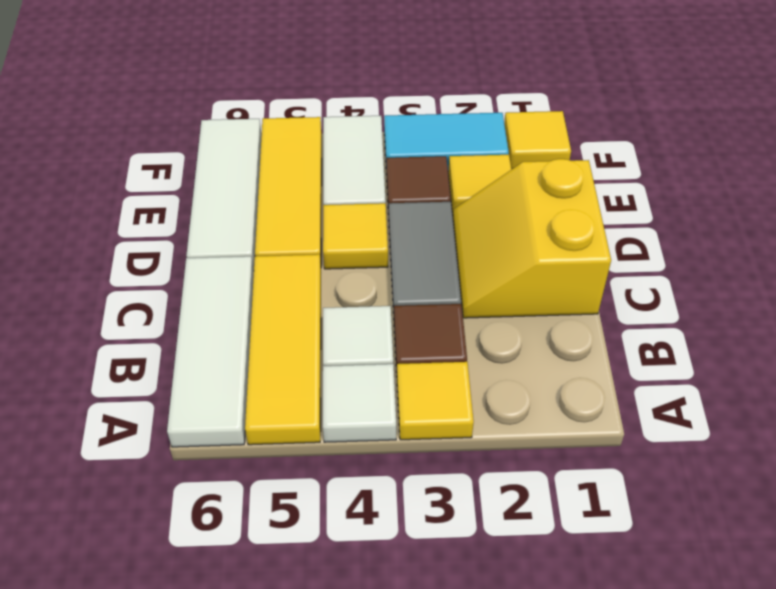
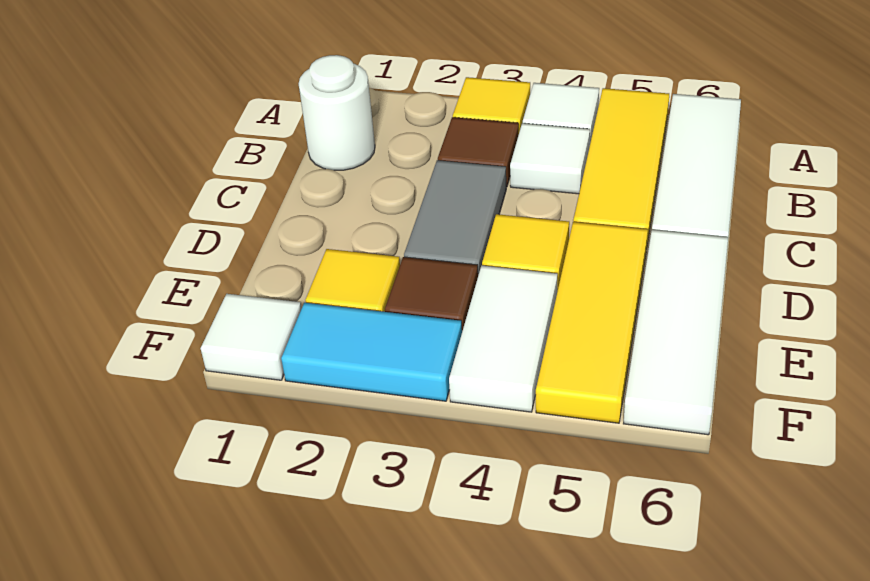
none -> white round brick B1 level 1
yellow slope C1:D2 level 1 top 1 -> none
yellow tile F1 level 1 -> white tile F1 level 1

